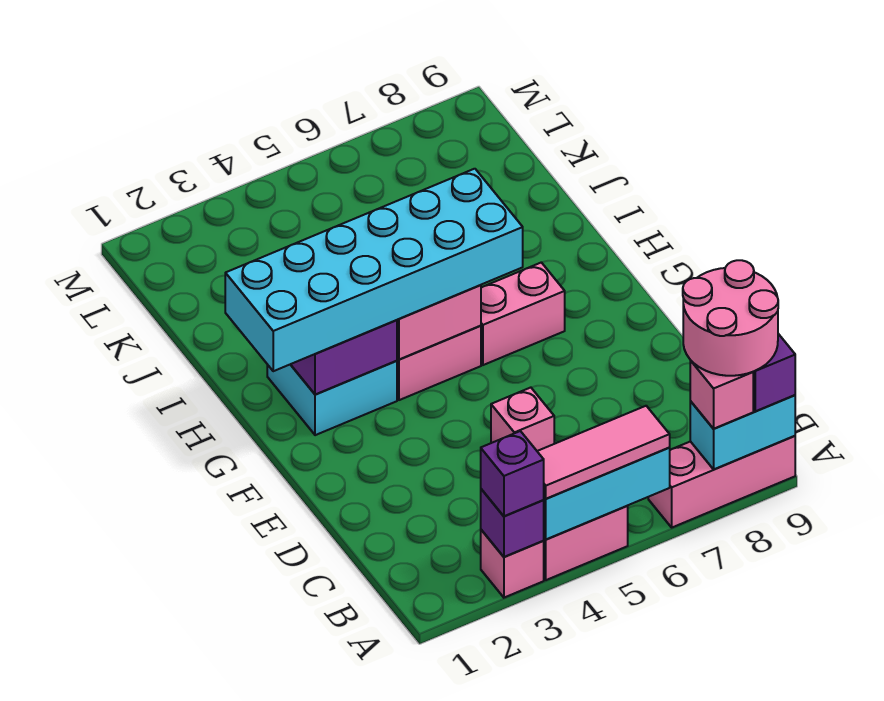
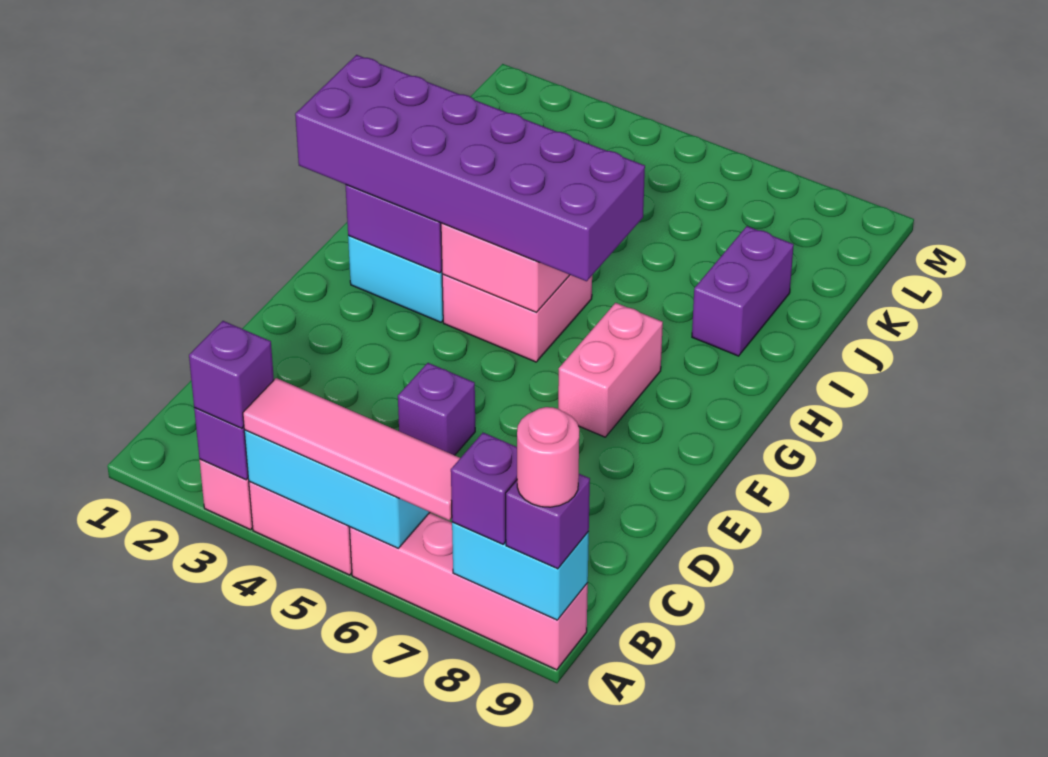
pink tile A4:A6 level 3 -> pink tile A4:A7 level 3
pink brick A7:A9 level 1 -> pink brick A6:A9 level 1
pink brick A8 level 3 -> purple brick A8 level 3
pink round brick A8:B9 level 4 -> pink round brick A9 level 4
pink brick D5 level 1 -> purple brick D5 level 1
cyan brick G1:H6 level 3 -> purple brick G1:H6 level 3
pink brick G6:G7 level 1 -> pink brick F7:G7 level 1
none -> purple brick I8:J8 level 1

